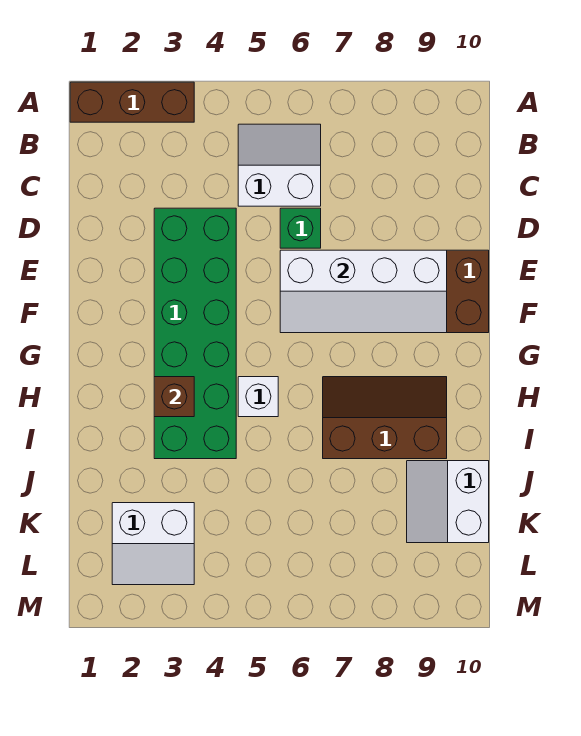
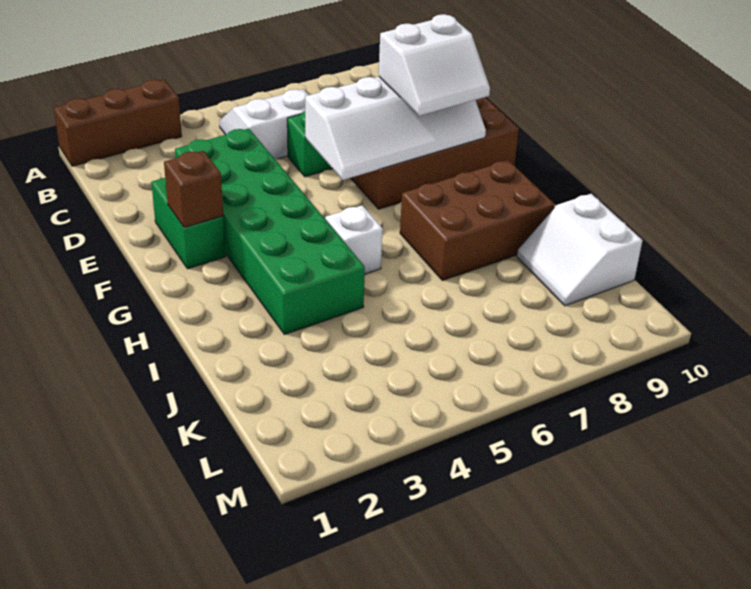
none -> green brick E2:F2 level 1
brown brick H3 level 2 -> brown brick F2 level 2
brown slope H7:I9 level 1 top I -> brown brick H7:I9 level 1
white slope K2:L3 level 1 top K -> white slope E8:F9 level 3 top E

